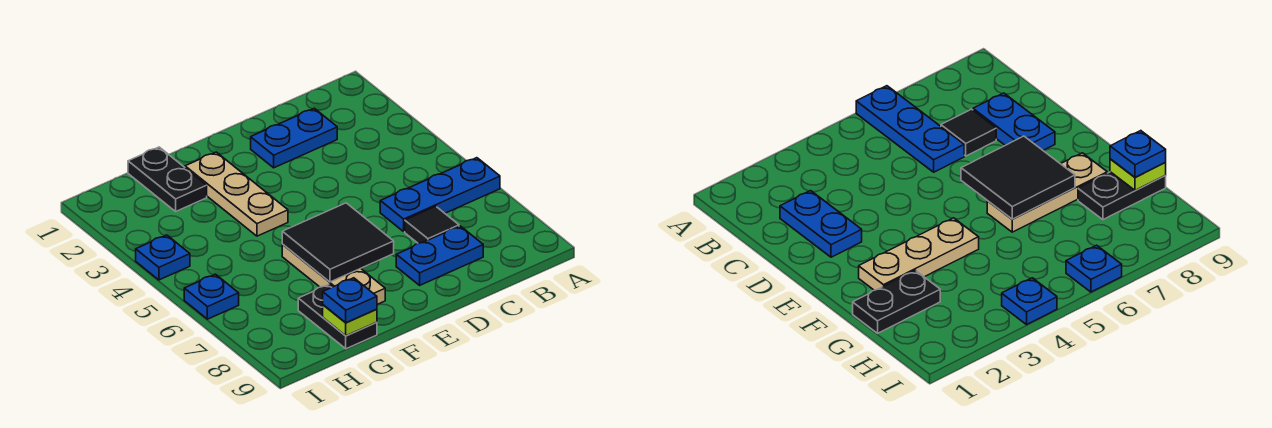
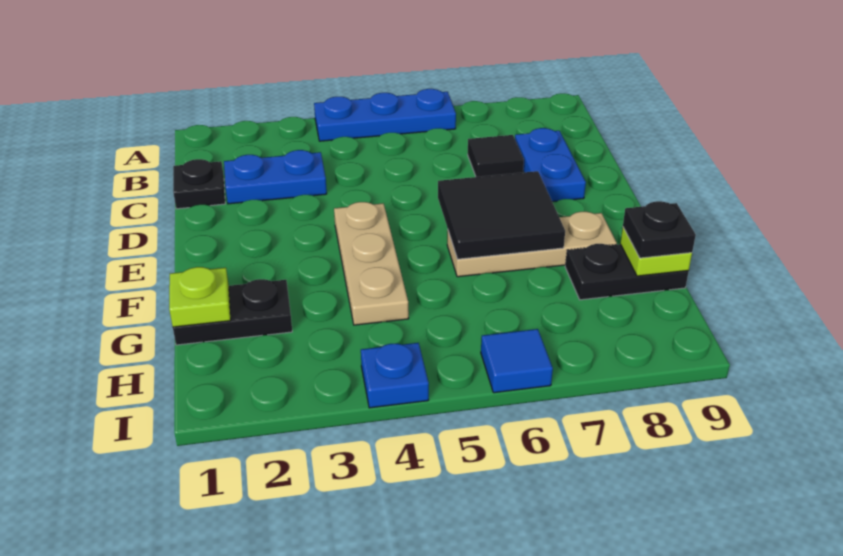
blue plate A6:C6 level 1 -> blue plate A4:A6 level 1
none -> black plate C1 level 1
blue plate C2:D2 level 1 -> blue plate C2:C3 level 1
tan plate F2:F4 level 1 -> tan plate E4:G4 level 1
none -> lime plate G1 level 2
blue plate G9 level 3 -> black plate G9 level 3
blue plate I6 level 1 -> blue tile I6 level 1

